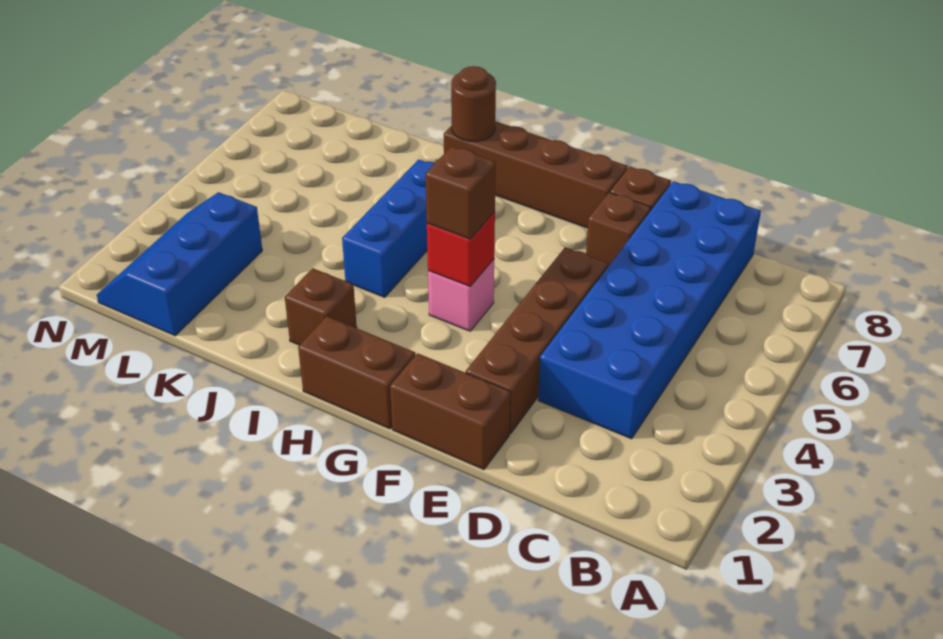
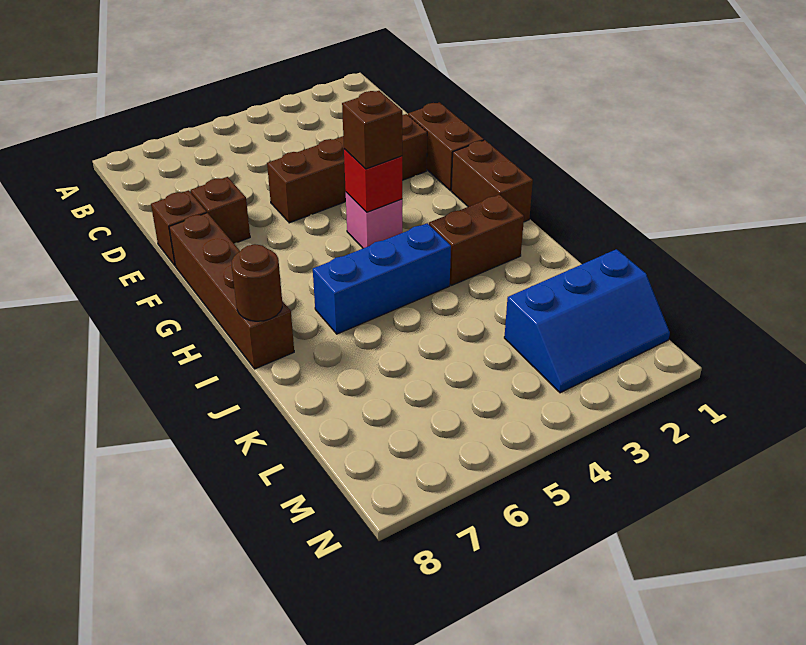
blue brick C3:D8 level 1 -> none
brown brick I2 level 1 -> brown brick I2:I3 level 1

